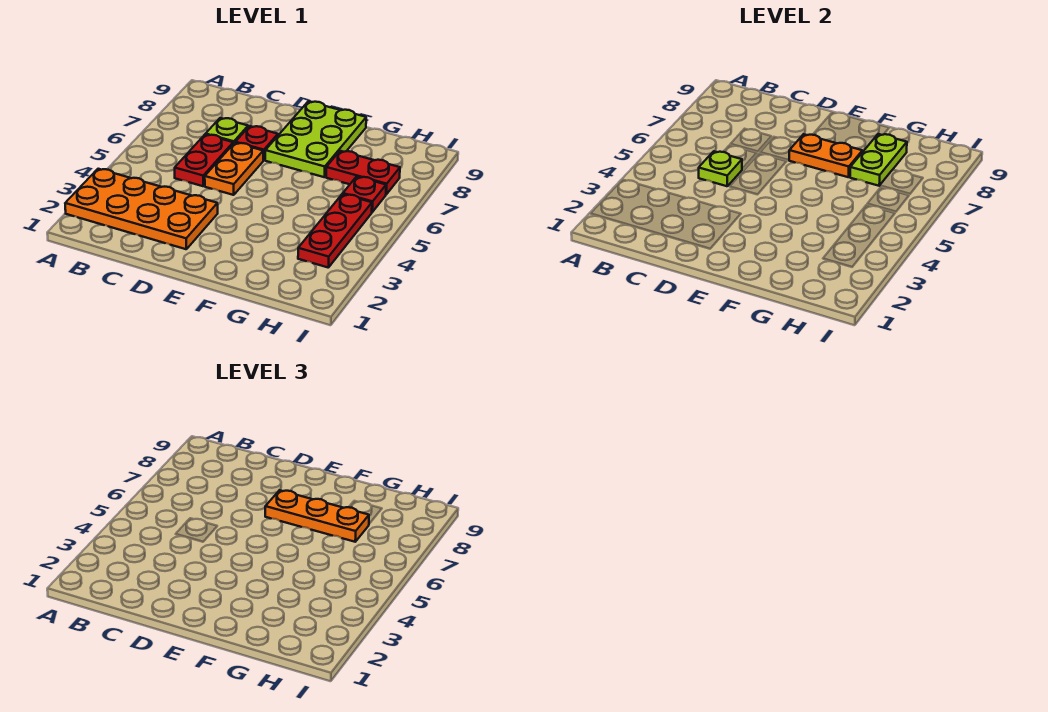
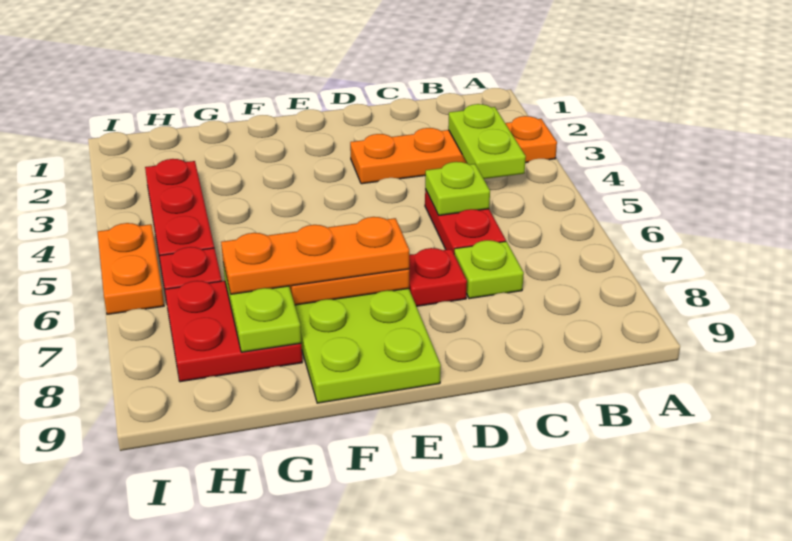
orange plate A2:D3 level 1 -> orange plate A3:D3 level 1
none -> lime plate B3:B4 level 2
orange plate D5:D6 level 1 -> orange plate I5:I6 level 1
red plate G7:H7 level 1 -> red plate G7:H8 level 1

